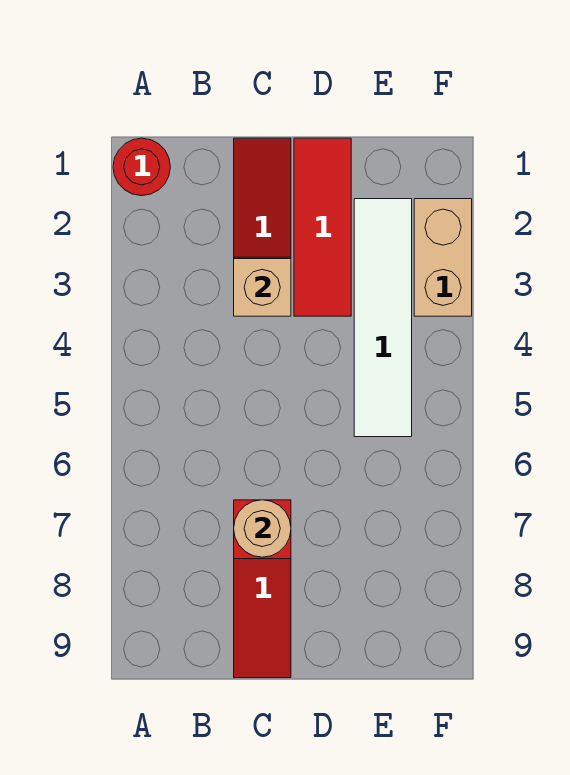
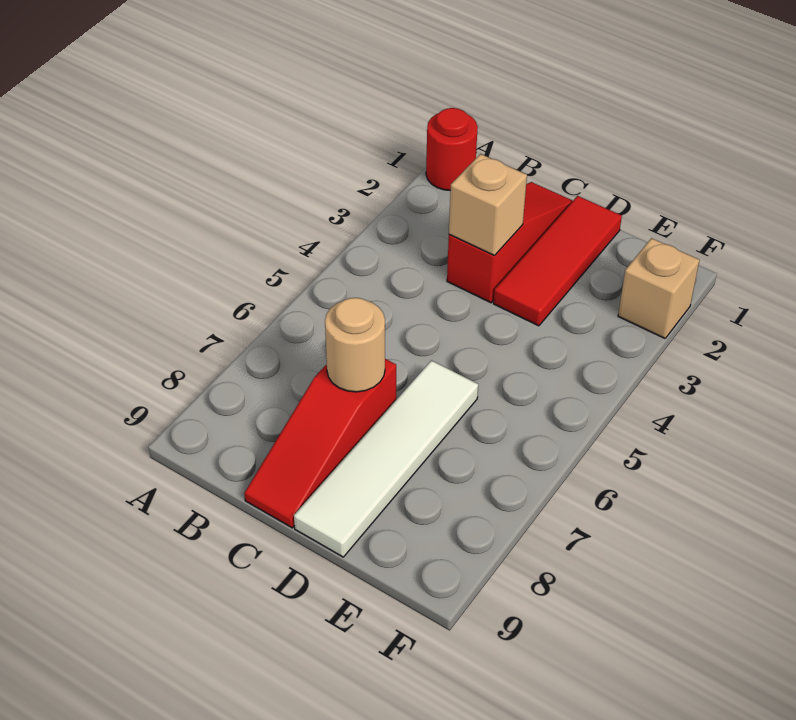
white tile E2:E5 level 1 -> white tile D6:D9 level 1
tan brick F2:F3 level 1 -> tan brick F2 level 1

